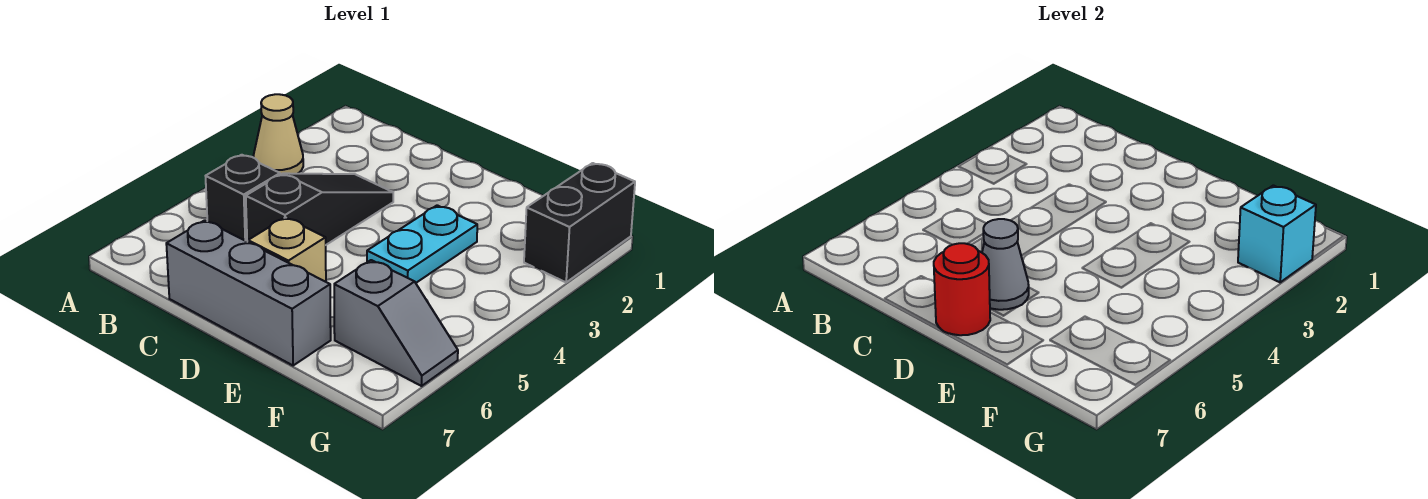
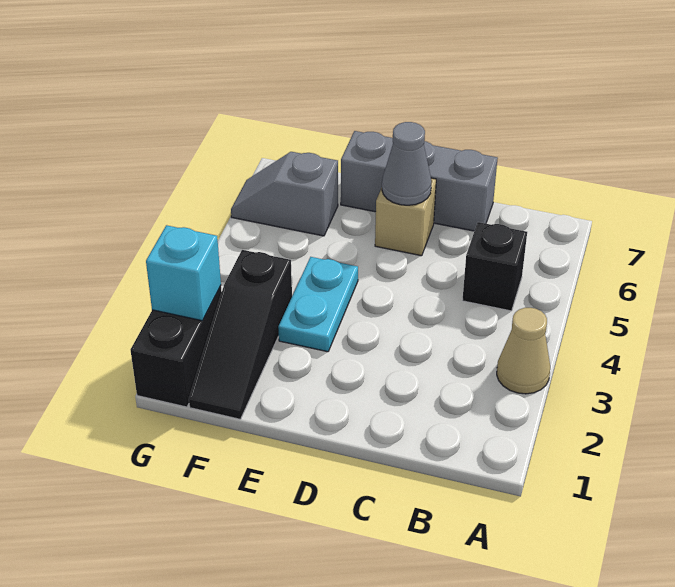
black slope C3:C5 level 1 top 5 -> black slope F1:F3 level 1 top 3
red round brick D7 level 2 -> none

